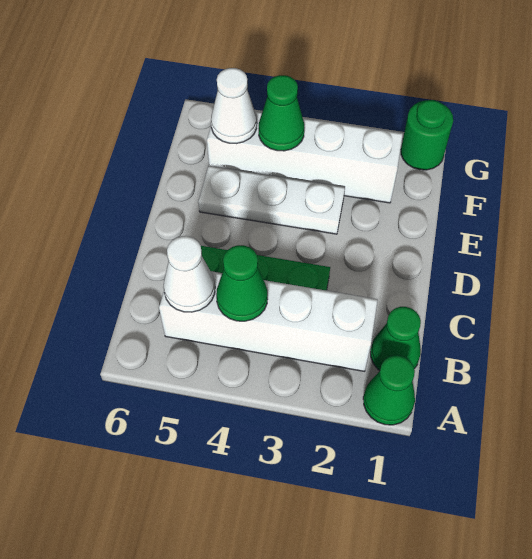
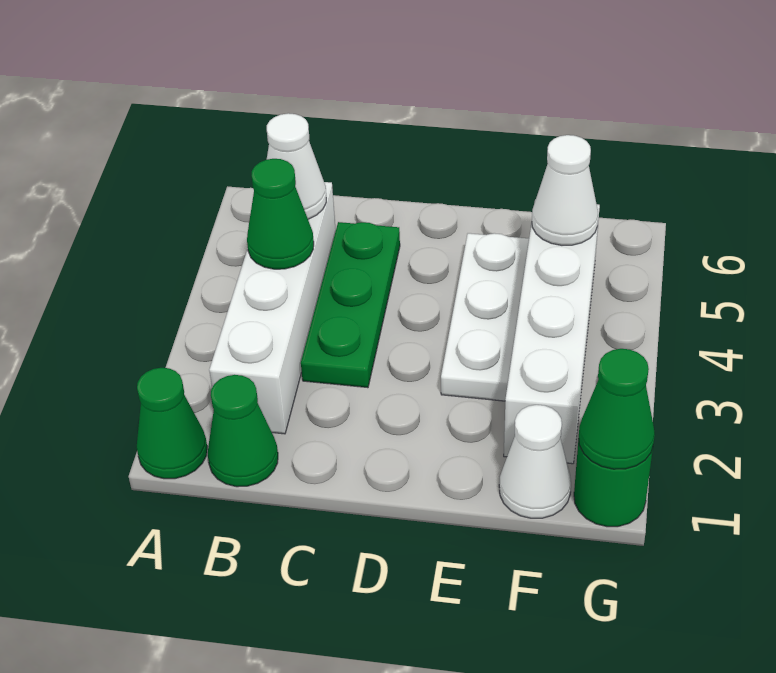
none -> white cone F1 level 1
green cone F4 level 2 -> green cone G1 level 2

